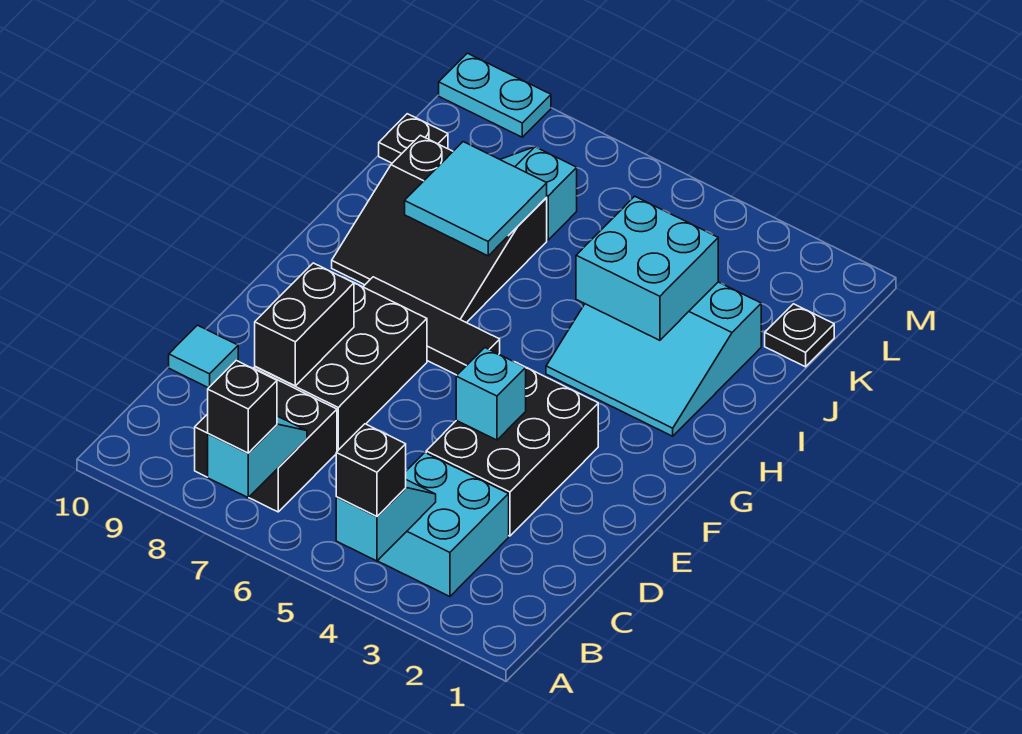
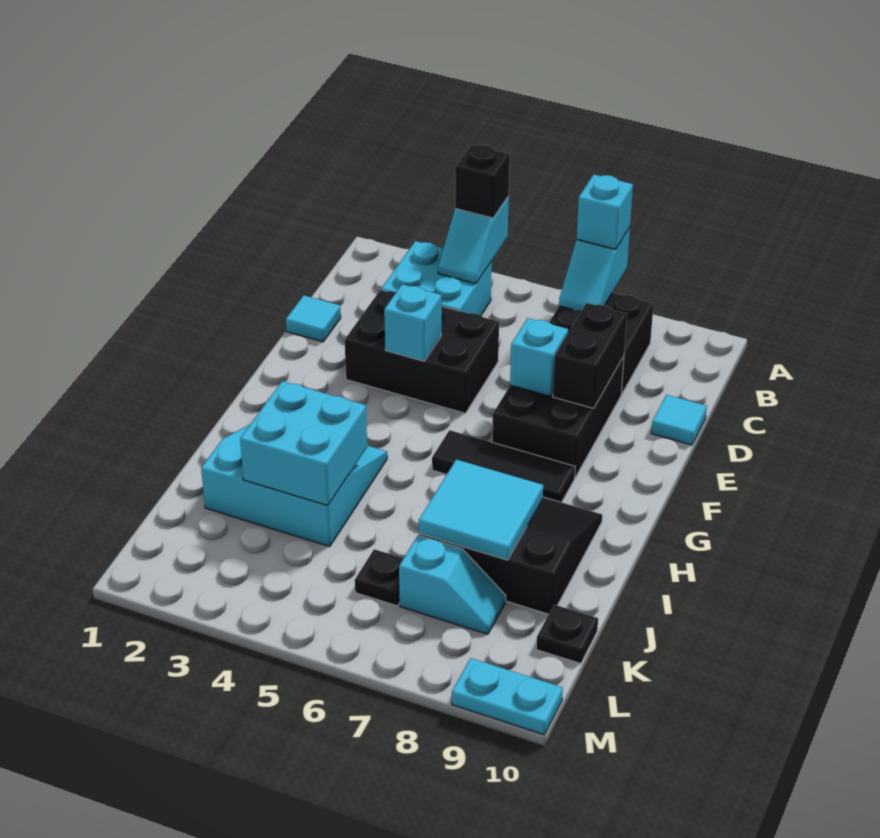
black brick A7 level 3 -> cyan brick A7 level 3
none -> cyan tile D1 level 1
black brick D3:F4 level 1 -> black brick D3:E5 level 1
none -> cyan brick E7 level 2
black plate K1 level 1 -> black plate K6 level 1

